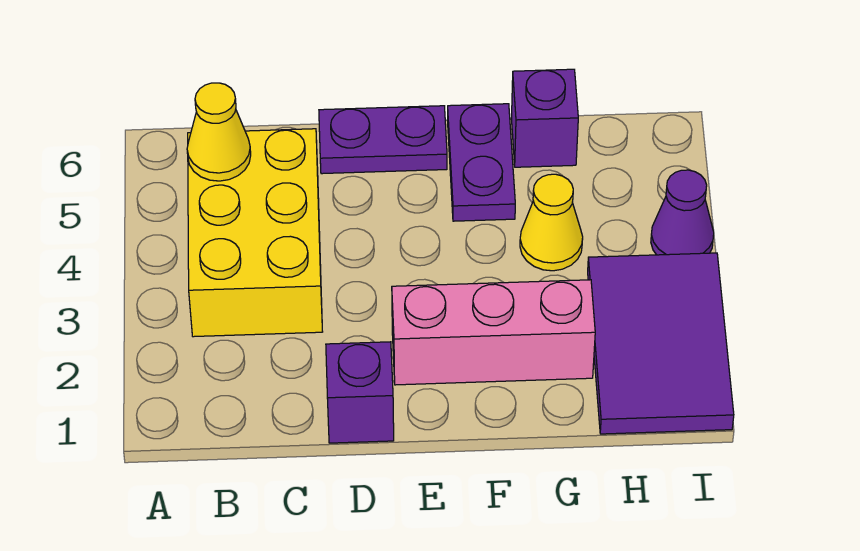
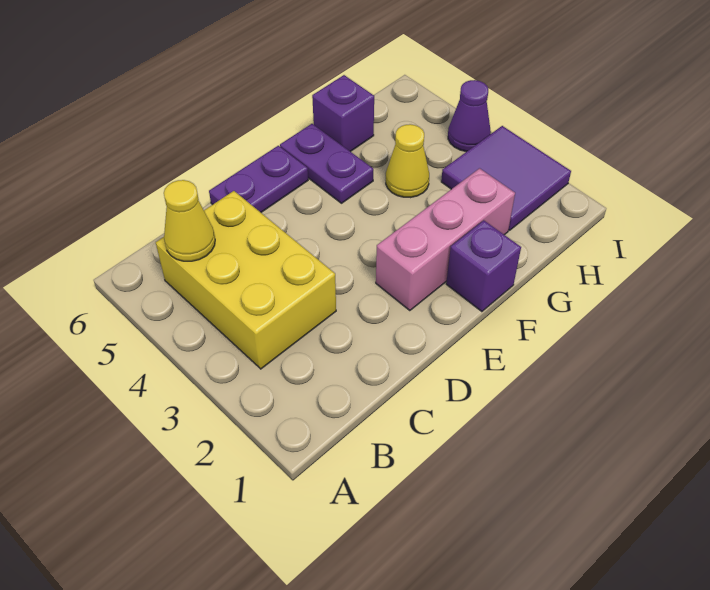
purple brick D1 level 1 -> purple brick F1 level 1
purple tile H1:I3 level 1 -> purple tile H2:I3 level 1

